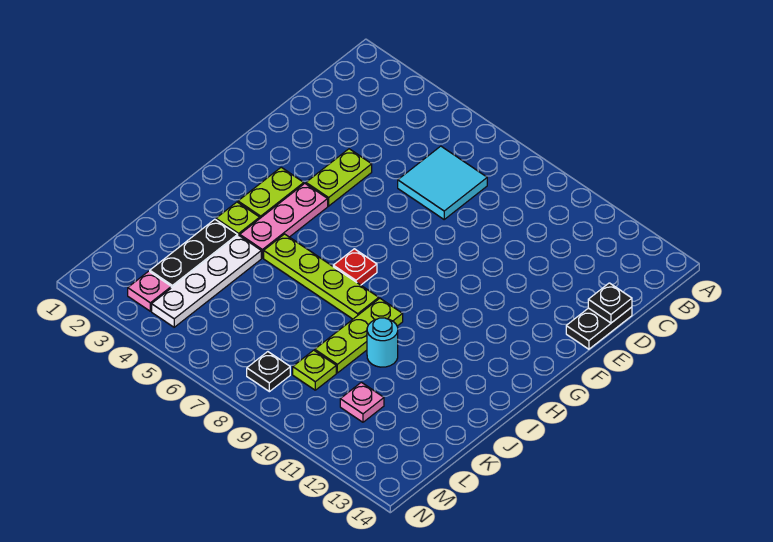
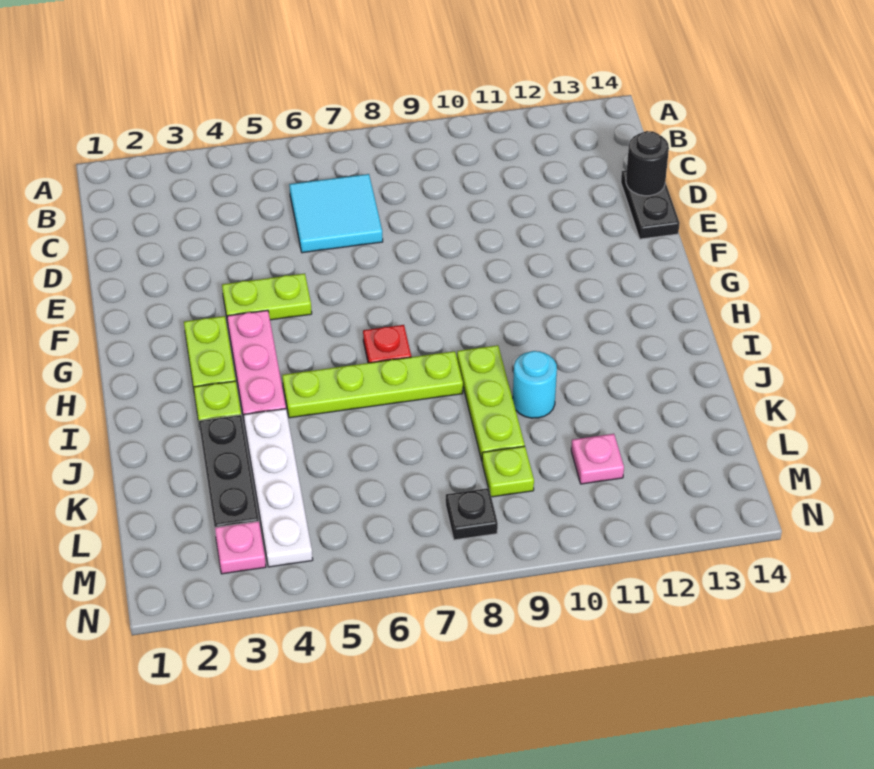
black plate D14 level 2 -> black round brick D14 level 2
lime plate E4:F4 level 1 -> lime plate F4:F5 level 1

